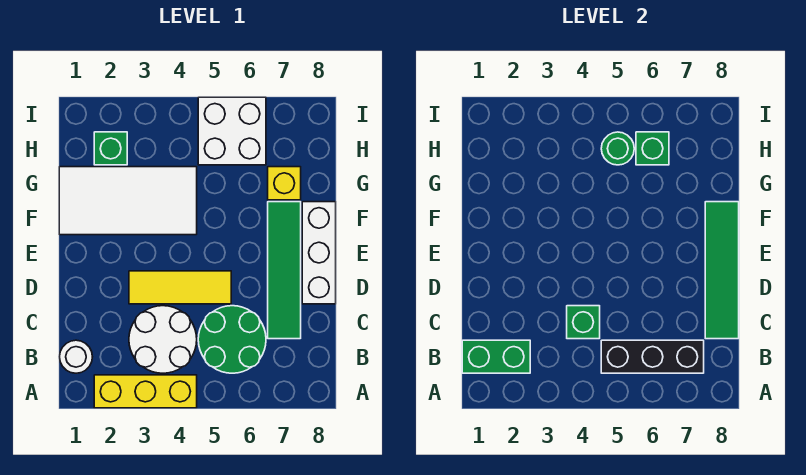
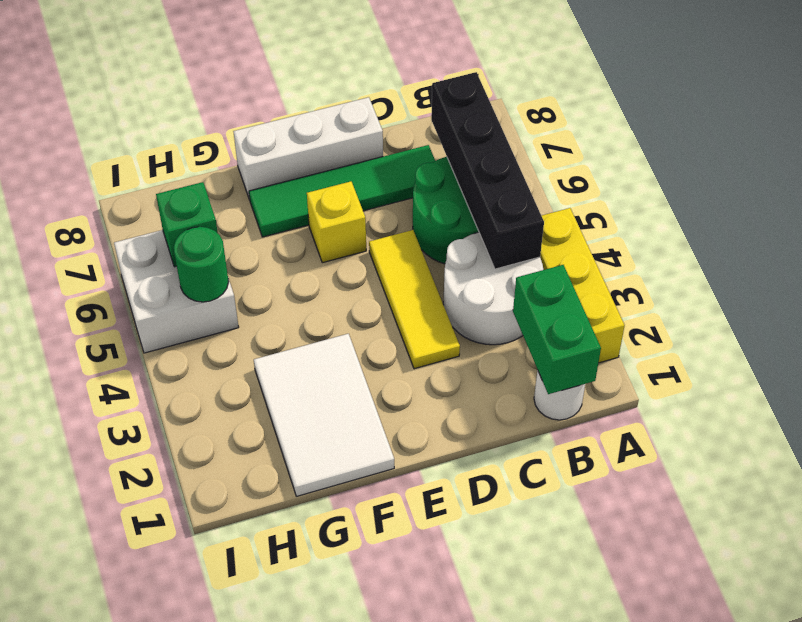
black brick B5:B7 level 2 -> black brick B4:B7 level 2
green brick C4 level 2 -> none
green tile C8:F8 level 2 -> none
white tile F1:G4 level 1 -> white tile F1:G3 level 1
yellow brick G7 level 1 -> yellow brick E6 level 1
green brick H2 level 1 -> none

